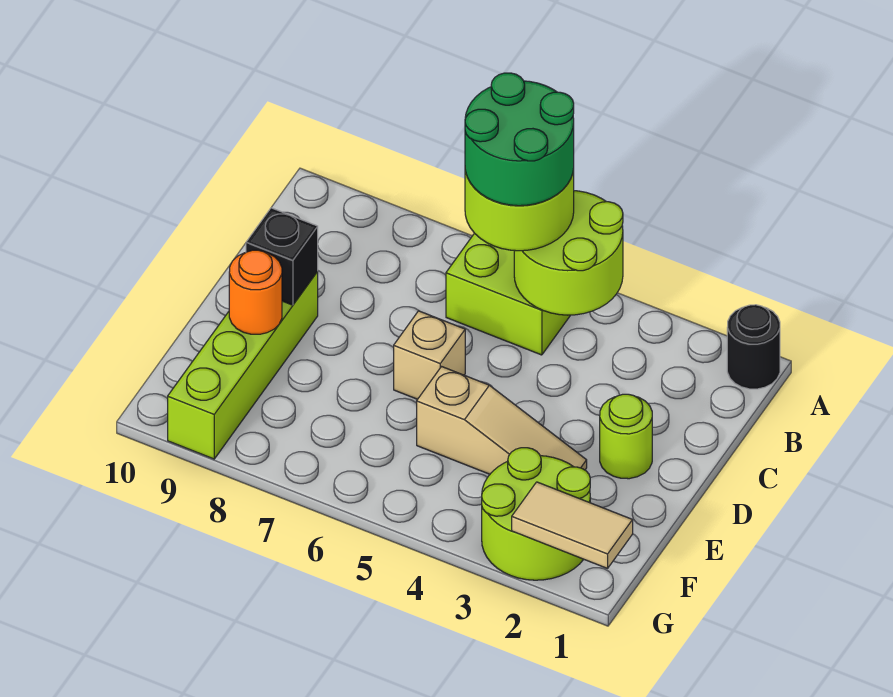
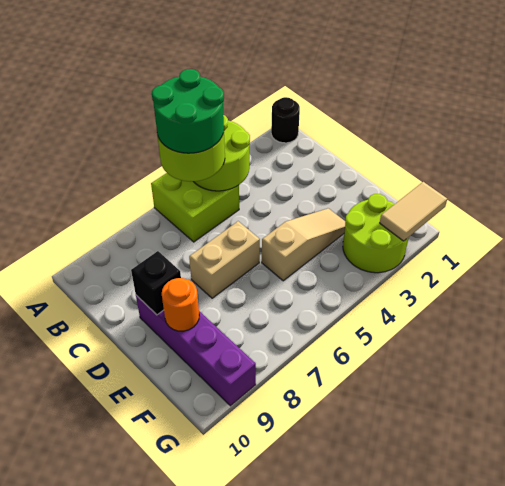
lime round brick D2 level 1 -> none
tan brick D6 level 1 -> tan brick D6:D7 level 1
lime brick D9:G9 level 1 -> purple brick D9:G9 level 1

